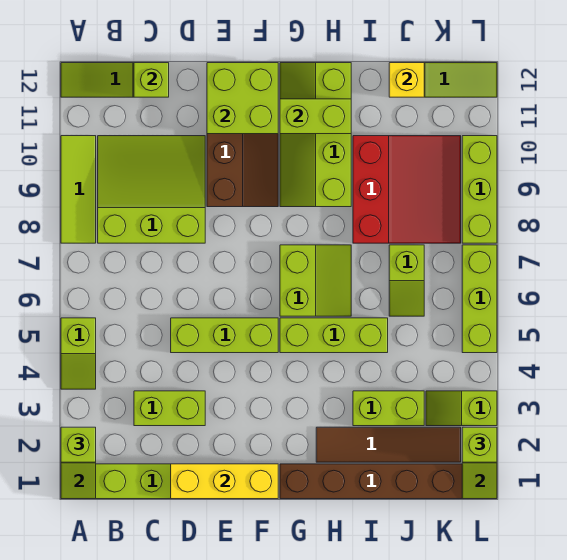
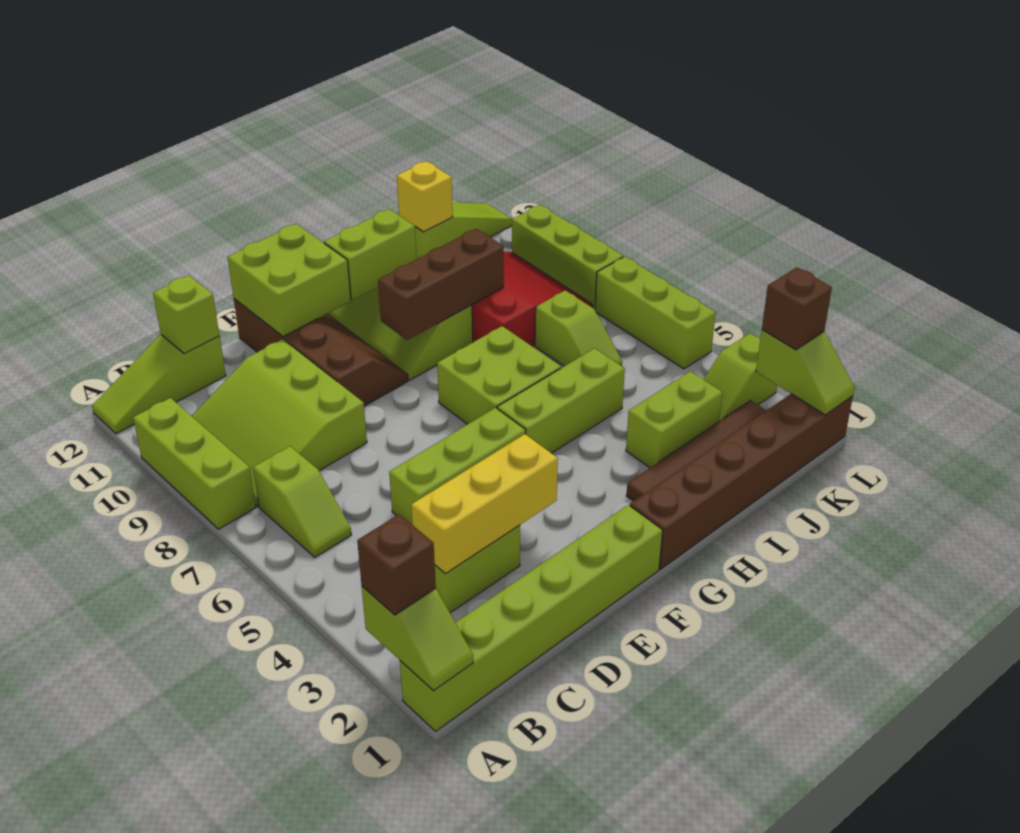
lime brick A2 level 3 -> brown brick A2 level 3
lime slope A4:A5 level 1 top 5 -> lime slope B6:B7 level 1 top 7
lime tile A8:A10 level 1 -> lime brick A8:A10 level 1
lime slope B8:D10 level 1 top 8 -> lime slope B8:D10 level 1 top D
yellow brick D1:F1 level 2 -> yellow brick C3:E3 level 2
lime slope G6:H7 level 1 top G -> lime brick G6:H7 level 1
none -> brown brick G9:I9 level 2
lime brick L2 level 3 -> brown brick L2 level 3

